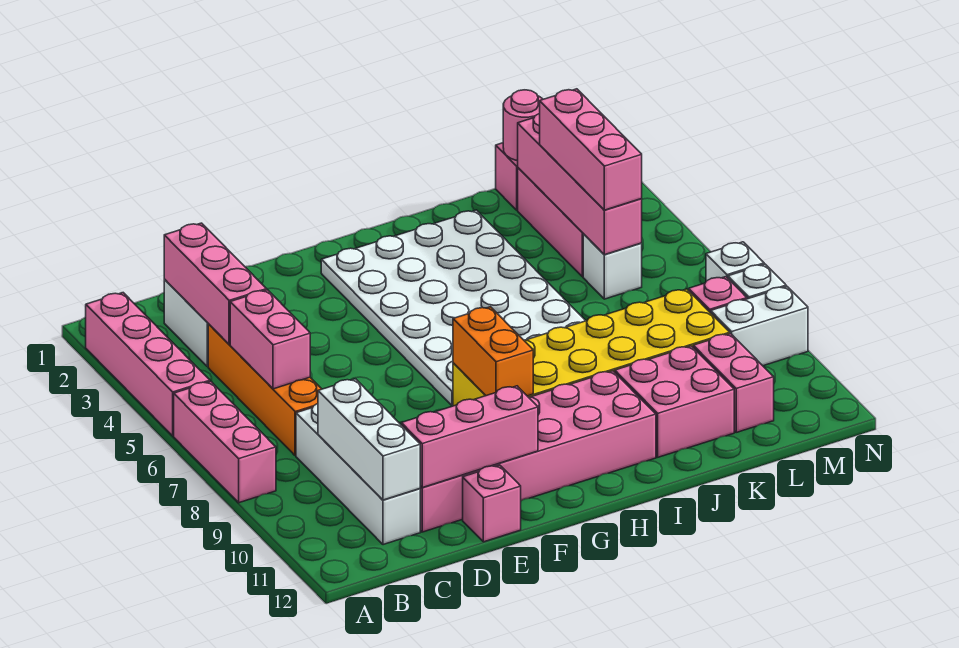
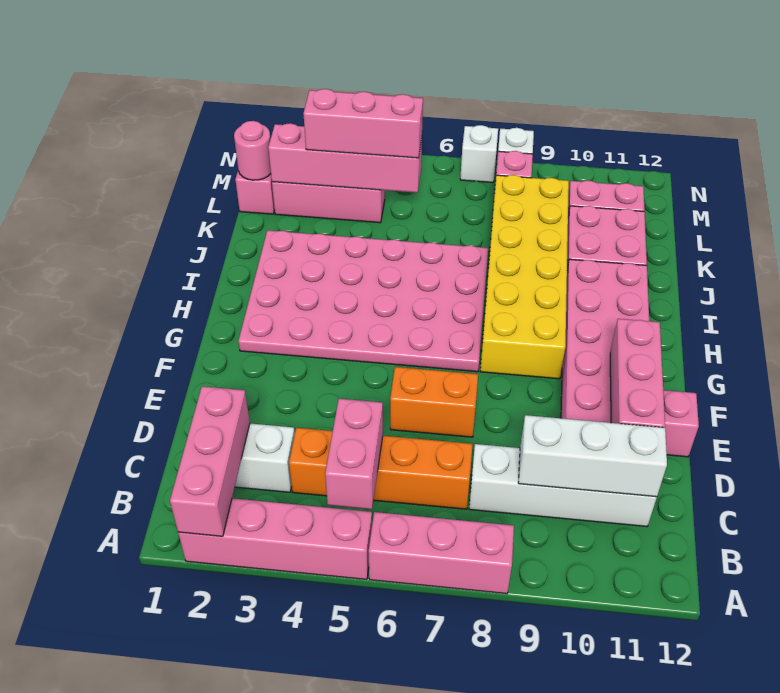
pink brick C2:C4 level 2 -> pink brick A2:C2 level 2
pink brick C5:C6 level 2 -> pink brick B5:C5 level 2
white plate G2:J7 level 1 -> pink plate G2:J7 level 1
orange brick G8:G9 level 2 -> orange brick E6:E7 level 1
white brick L5 level 1 -> none
white brick M9:N9 level 1 -> none

